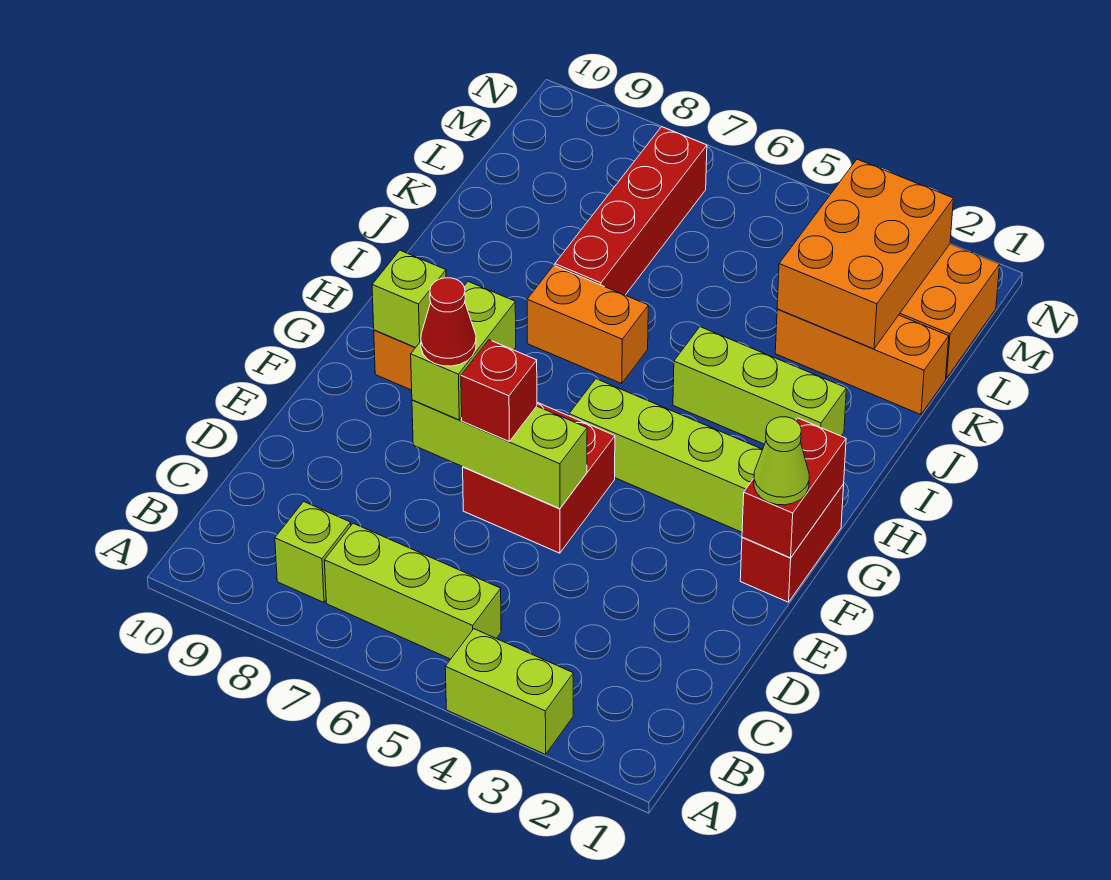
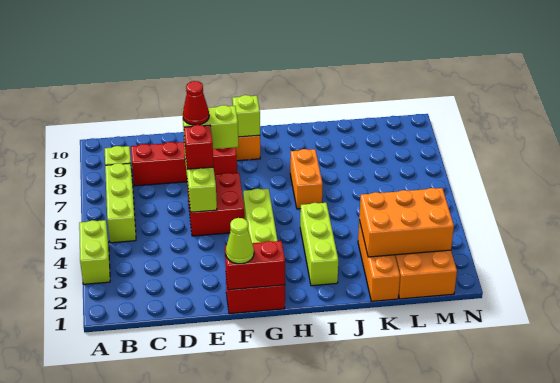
red brick J7:M7 level 1 -> red brick C8:F8 level 1

